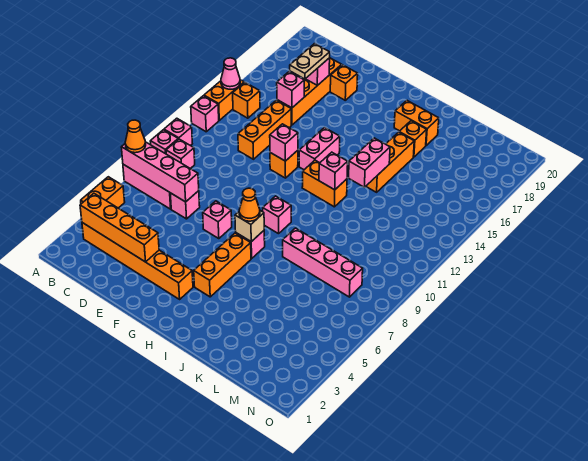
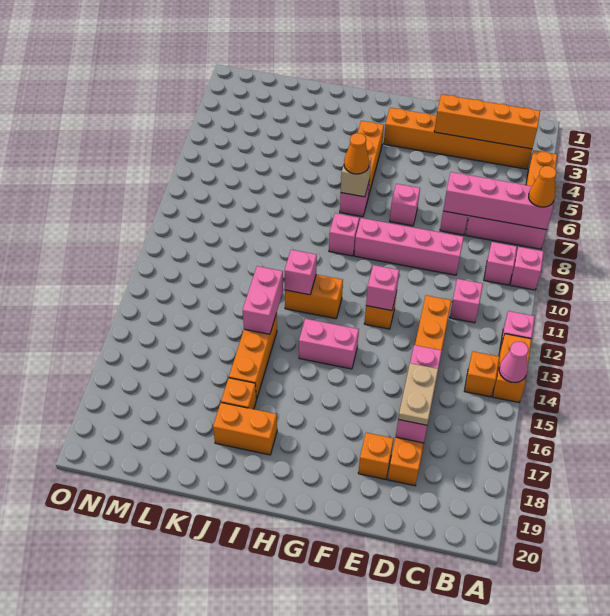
pink brick A10 level 1 -> pink brick C11 level 1
pink brick G13:G14 level 1 -> pink brick G14:H14 level 1
pink brick J8:M8 level 1 -> pink brick D9:G9 level 1

